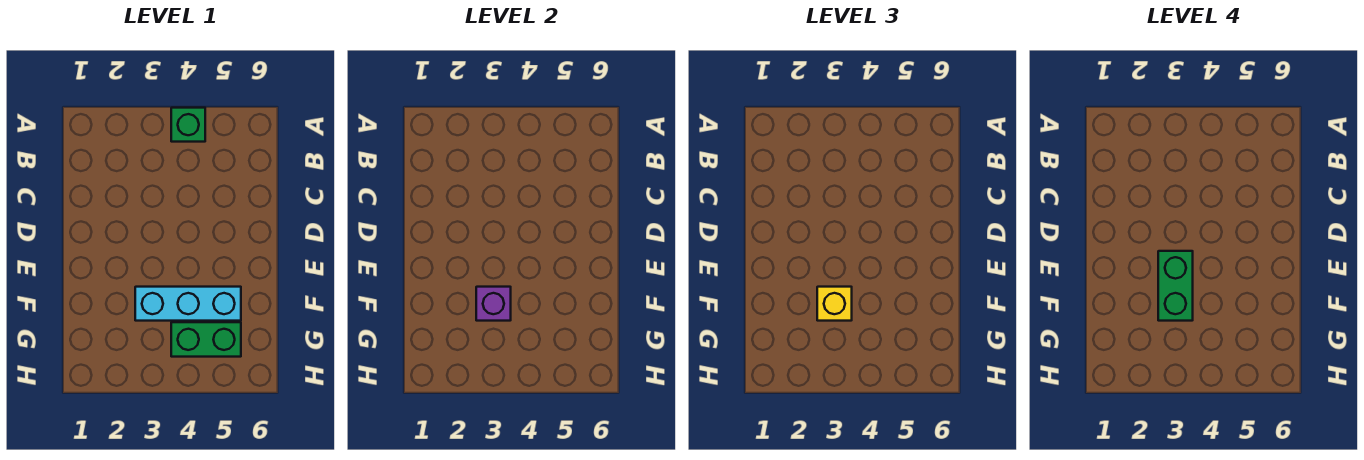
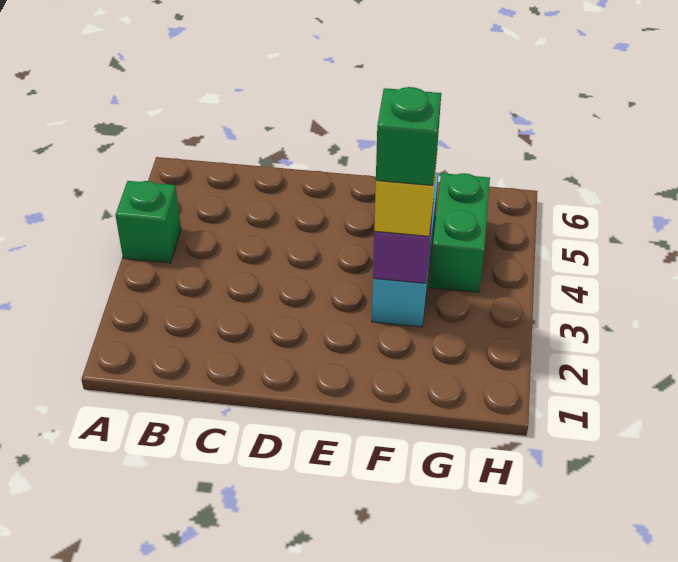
green brick E3:F3 level 4 -> green brick F3 level 4

